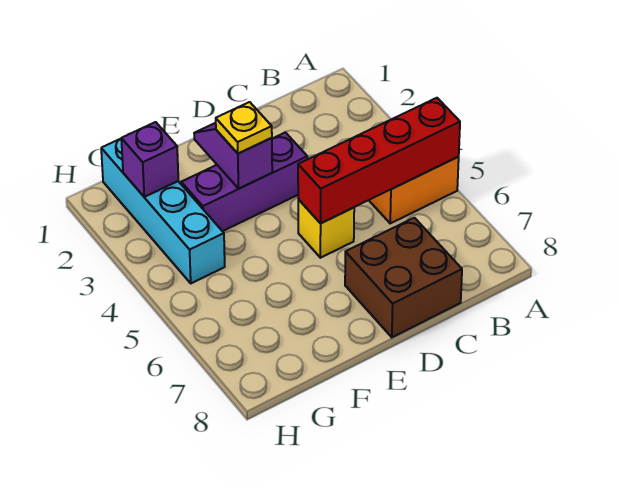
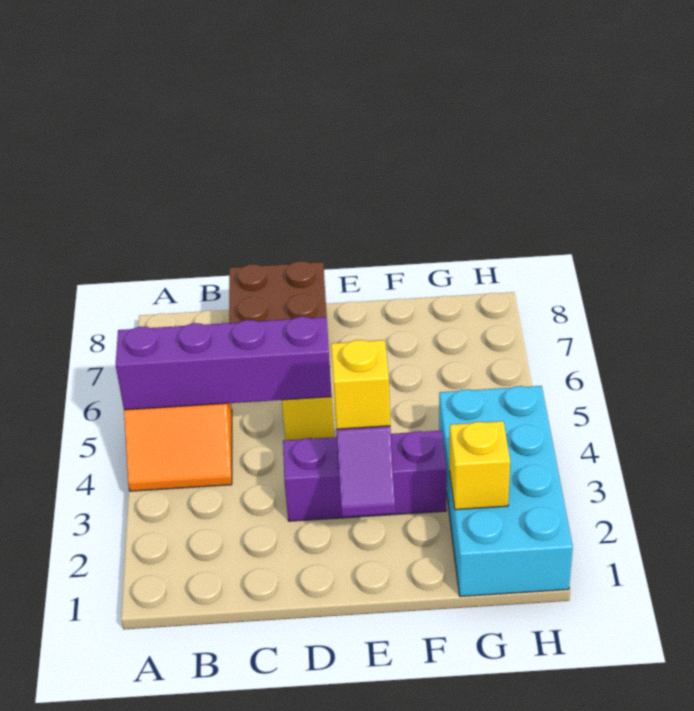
red brick A5:D5 level 2 -> purple brick A5:D5 level 2
yellow plate E3 level 3 -> yellow brick E3 level 3
cyan brick G1:G4 level 1 -> cyan brick G1:H4 level 1
purple brick G2 level 2 -> yellow brick G2 level 2

